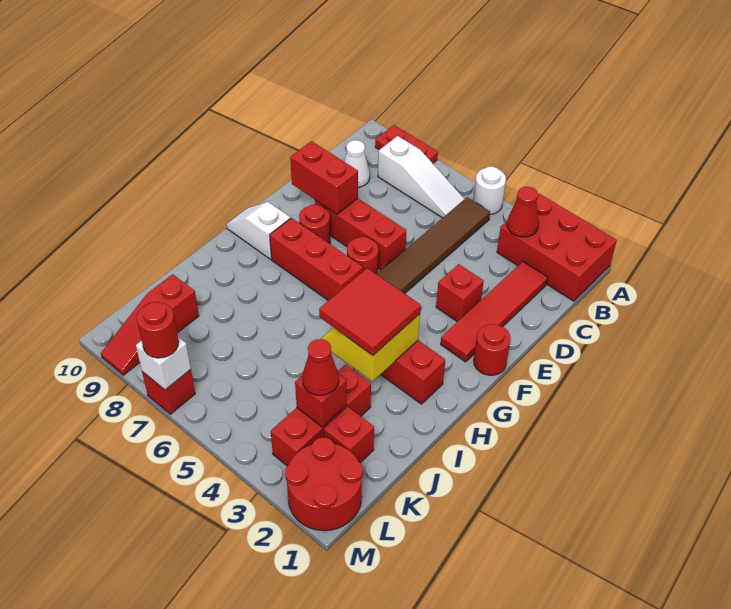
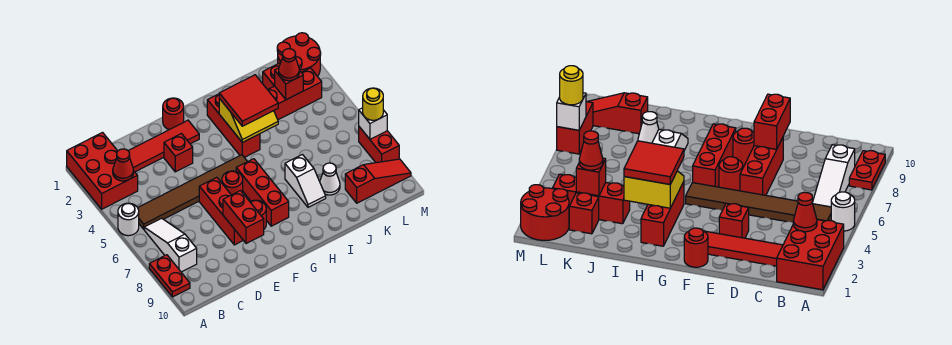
white cone C9 level 1 -> white cone J8 level 1
white slope G9:G10 level 1 top 9 -> white slope I7:I8 level 1 top 7
red brick M7 level 1 -> red brick M7:M8 level 1
red round brick M7 level 3 -> yellow round brick M7 level 3

